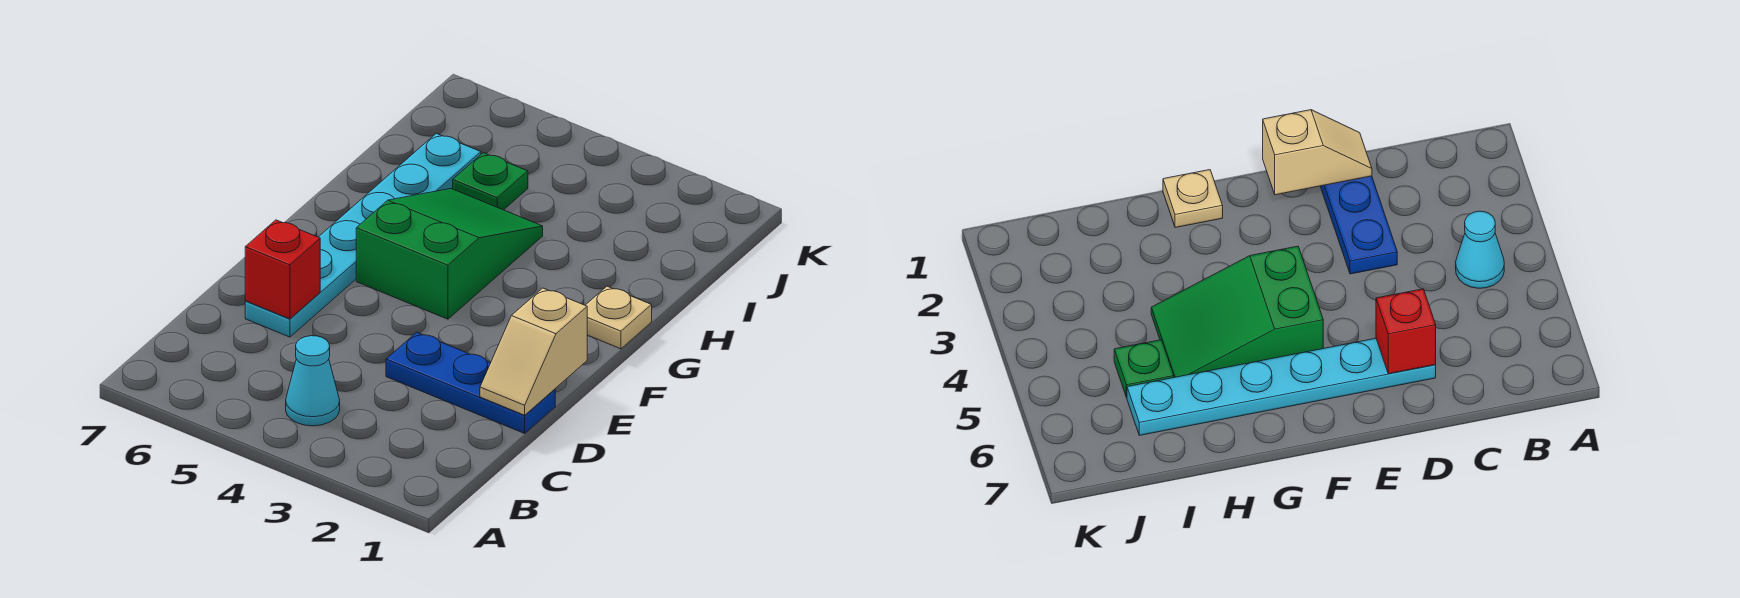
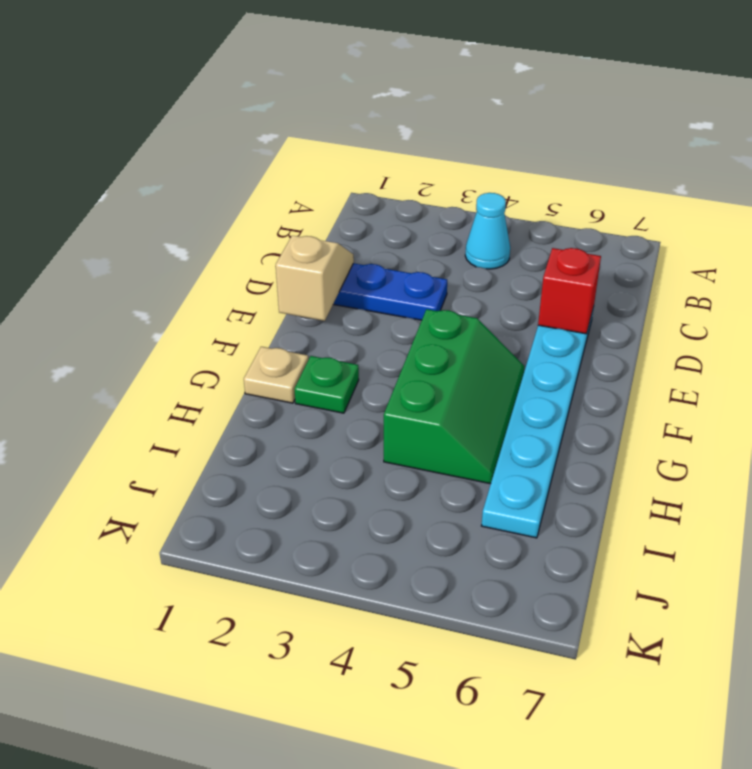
green slope F4:H5 level 1 top F -> green slope F4:H5 level 1 top 4
green plate I5 level 1 -> green plate G2 level 1

